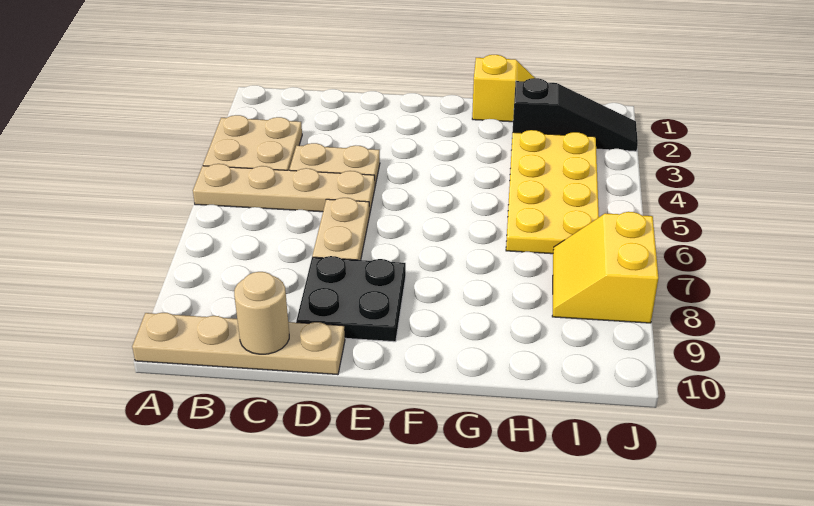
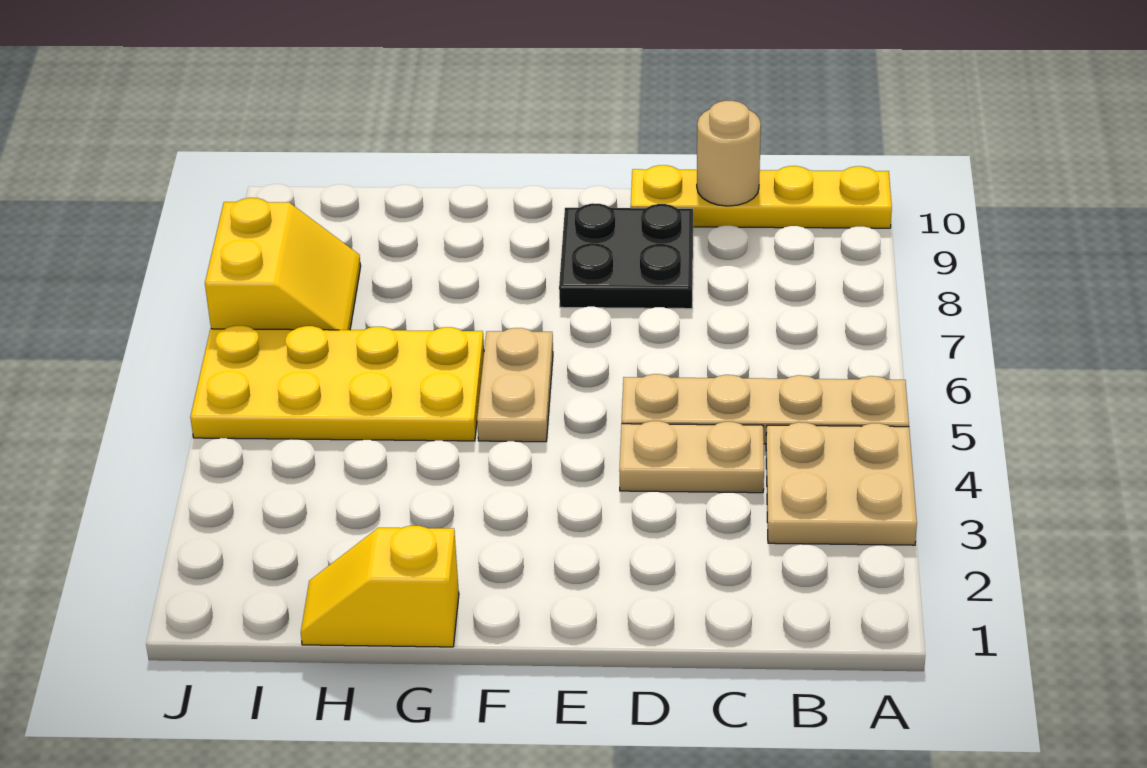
tan plate A10:D10 level 1 -> yellow plate A10:D10 level 1
tan plate D6:D7 level 1 -> tan plate F5:F6 level 1
black slope H2:J2 level 1 top H -> none
yellow plate H3:I6 level 1 -> yellow plate G5:J6 level 1

